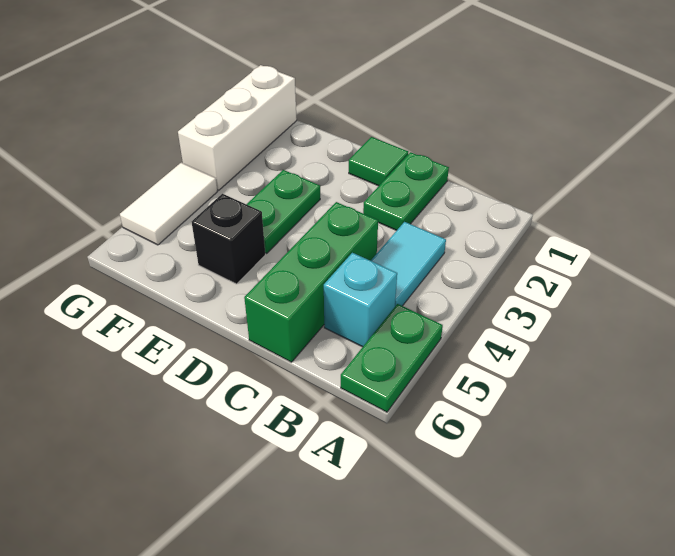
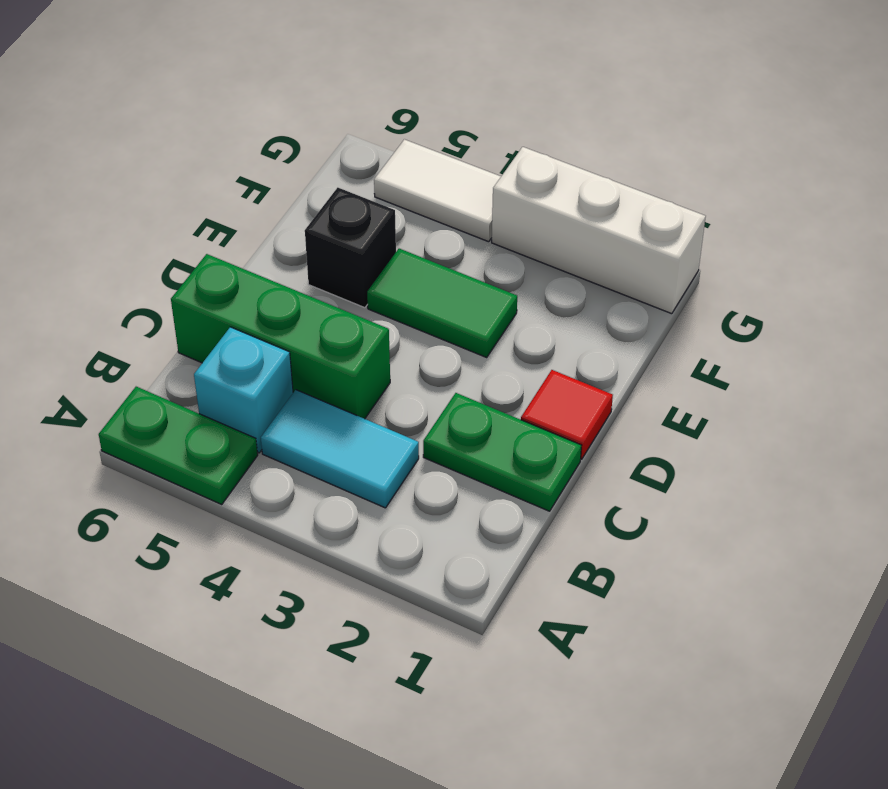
green tile D1 level 1 -> red tile D1 level 1
green plate E3:E4 level 1 -> green tile E3:E4 level 1

